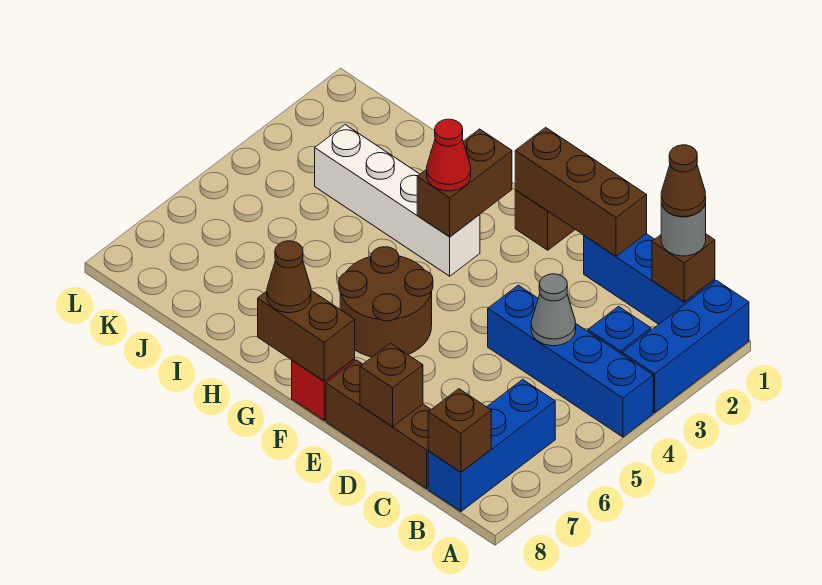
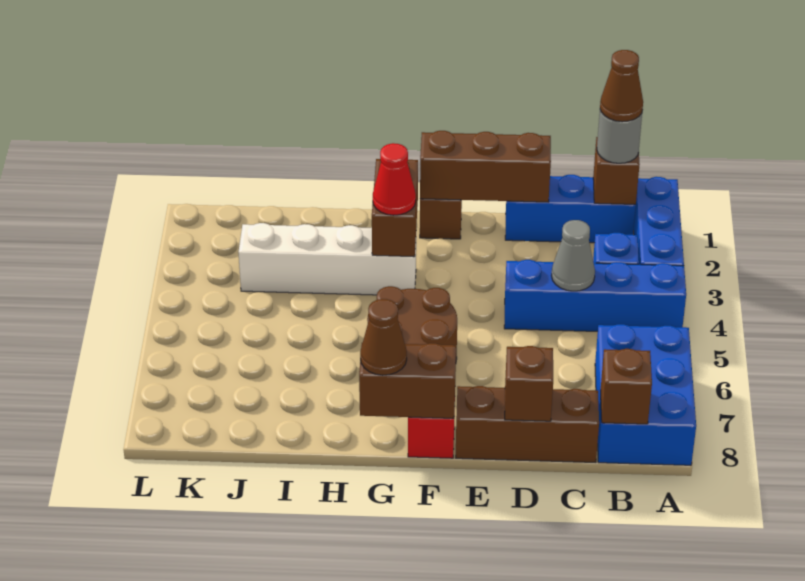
blue brick B6:B8 level 1 -> blue brick A6:B8 level 1

